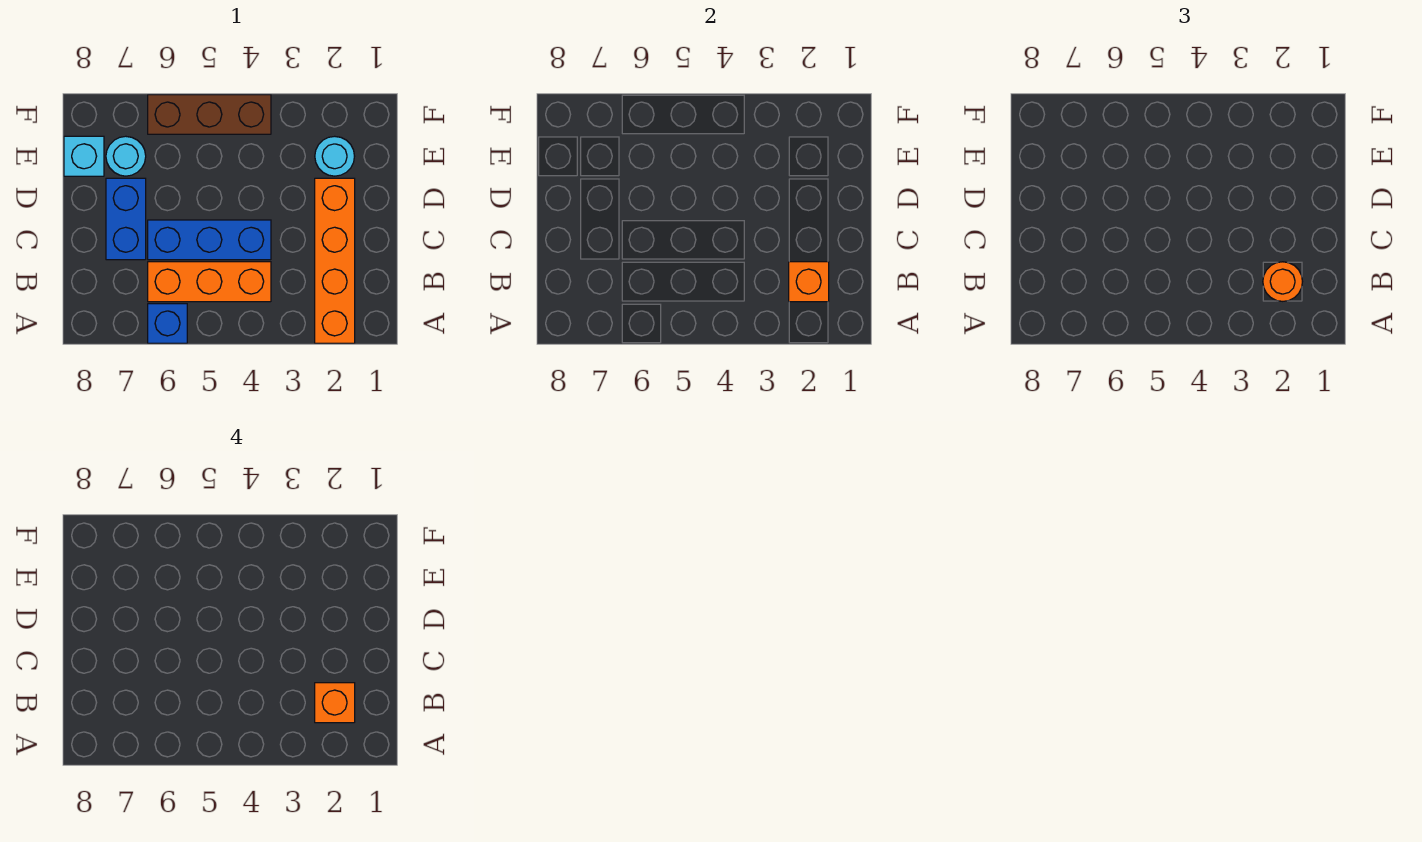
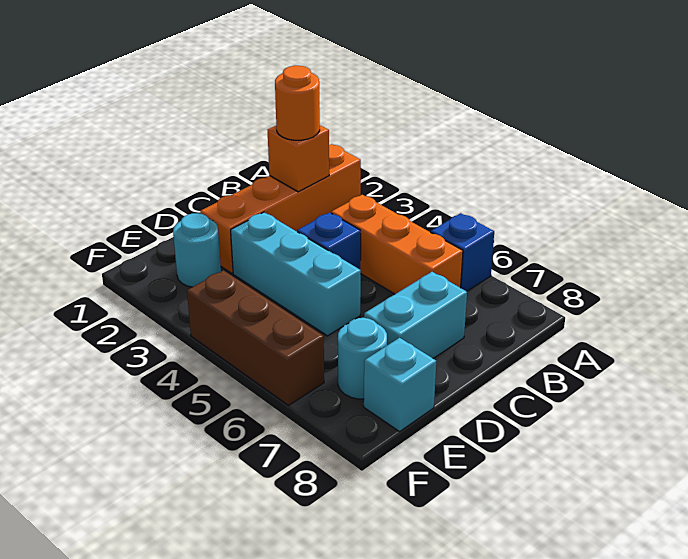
orange brick B2 level 4 -> none
blue brick C4:C6 level 1 -> blue brick C4 level 1
blue brick C7:D7 level 1 -> cyan brick C7:D7 level 1
none -> cyan brick D3:D5 level 1

